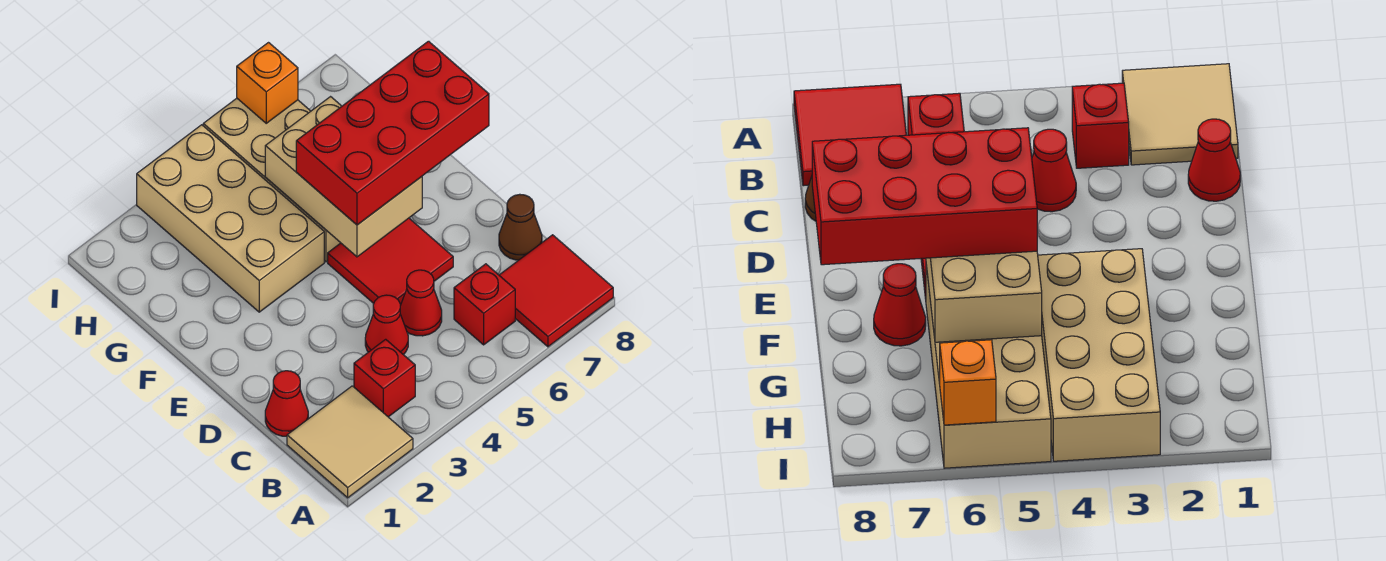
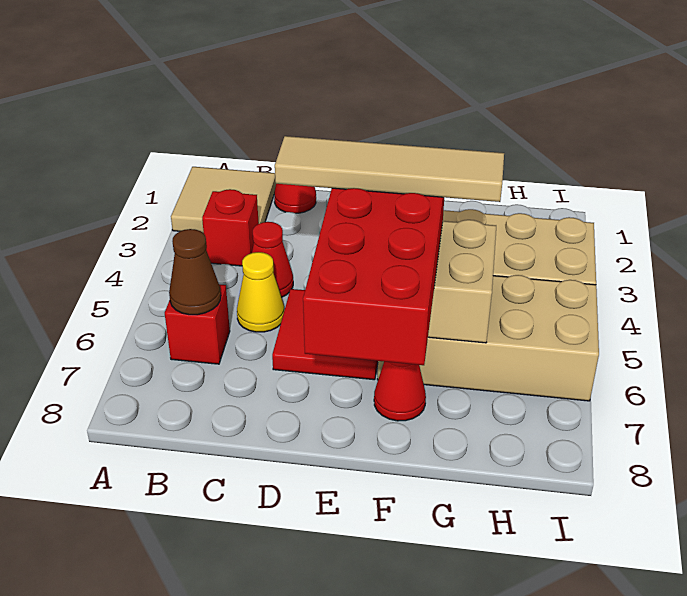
red tile A7:B8 level 1 -> none
red cone C5 level 1 -> yellow cone C5 level 1
brown cone C8 level 1 -> brown cone B6 level 2
none -> tan tile D5:G5 level 4
orange brick I6 level 2 -> none

